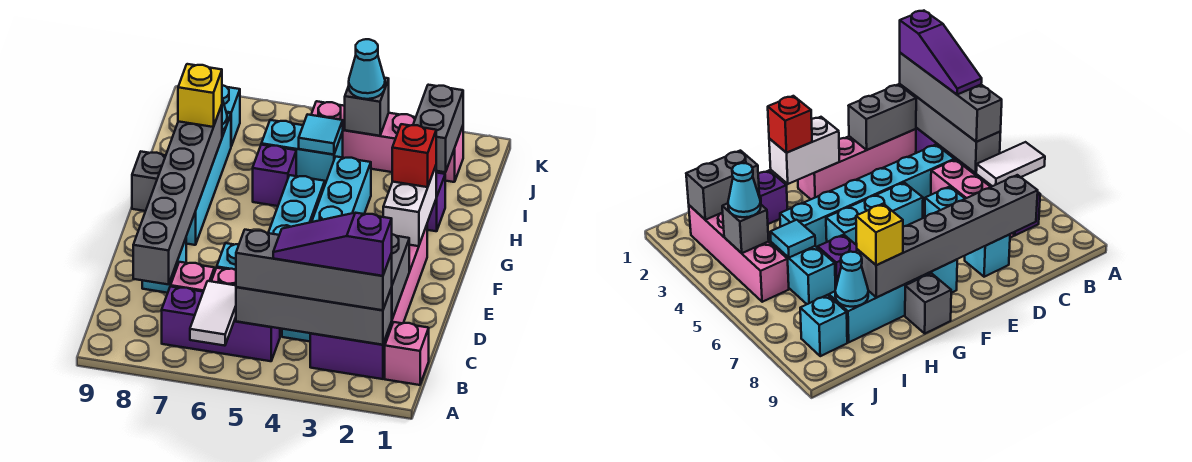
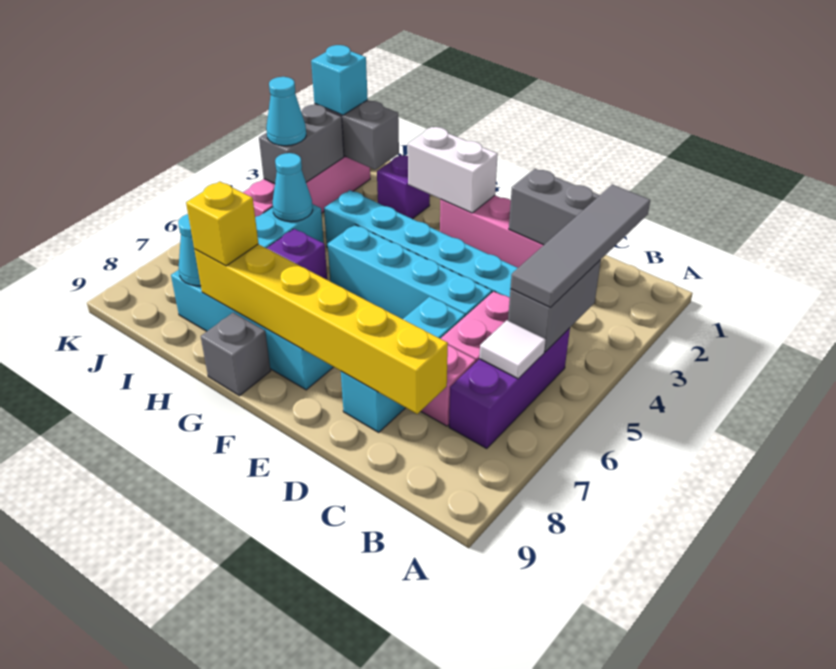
white tile A6:B6 level 2 -> white tile B6 level 2
pink brick B1 level 1 -> none
purple brick B2:B3 level 1 -> none
grey brick B2:B5 level 2 -> grey brick B4:B5 level 2
grey brick B2:B5 level 3 -> grey tile B2:B5 level 3
purple slope B2:B4 level 4 top 2 -> none
grey brick C8:H8 level 2 -> yellow brick C8:H8 level 2
cyan brick E5:G5 level 1 -> cyan brick D5:G5 level 1
red brick G2 level 3 -> none
cyan tile I5 level 2 -> cyan cone I5 level 2
grey brick J4 level 2 -> grey brick J3:J4 level 2
cyan brick J8 level 1 -> cyan brick J2 level 3

